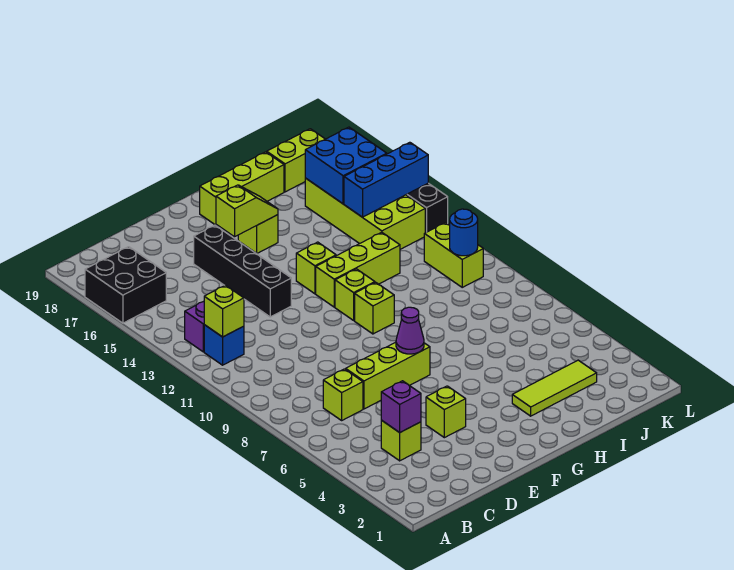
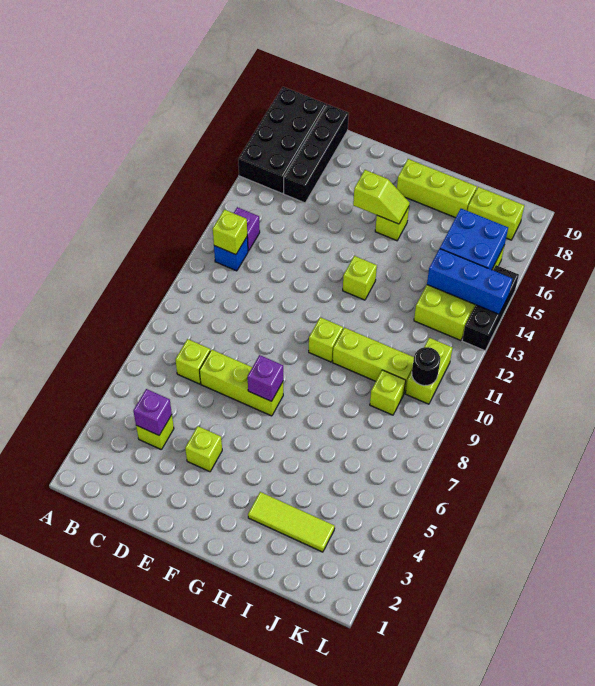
black brick A16:B17 level 1 -> black brick A16:B19 level 1
black brick E13:E16 level 1 -> black brick C16:C19 level 1
purple cone F7 level 2 -> purple brick F7 level 2
lime brick G11 level 1 -> lime brick J9 level 1
lime brick G12:I12 level 1 -> lime brick H10:J10 level 1
blue round brick K10 level 2 -> black round brick K10 level 2

